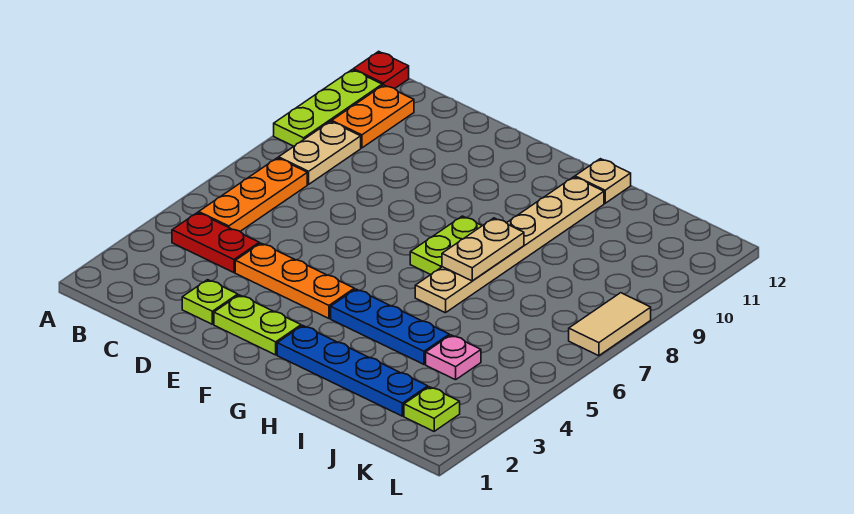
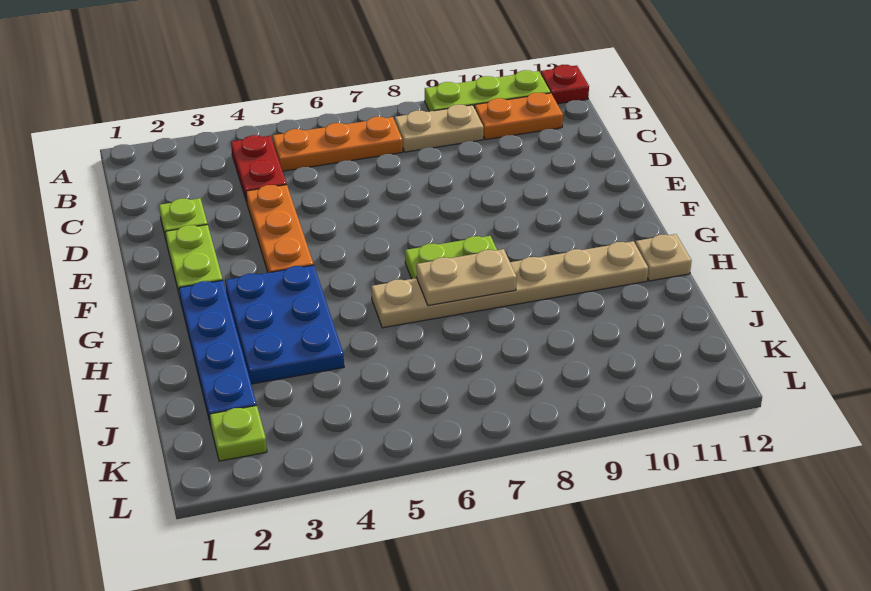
blue plate G4:I4 level 1 -> blue plate G3:I4 level 1
pink plate J4 level 1 -> none
tan tile L7:L8 level 1 -> none

